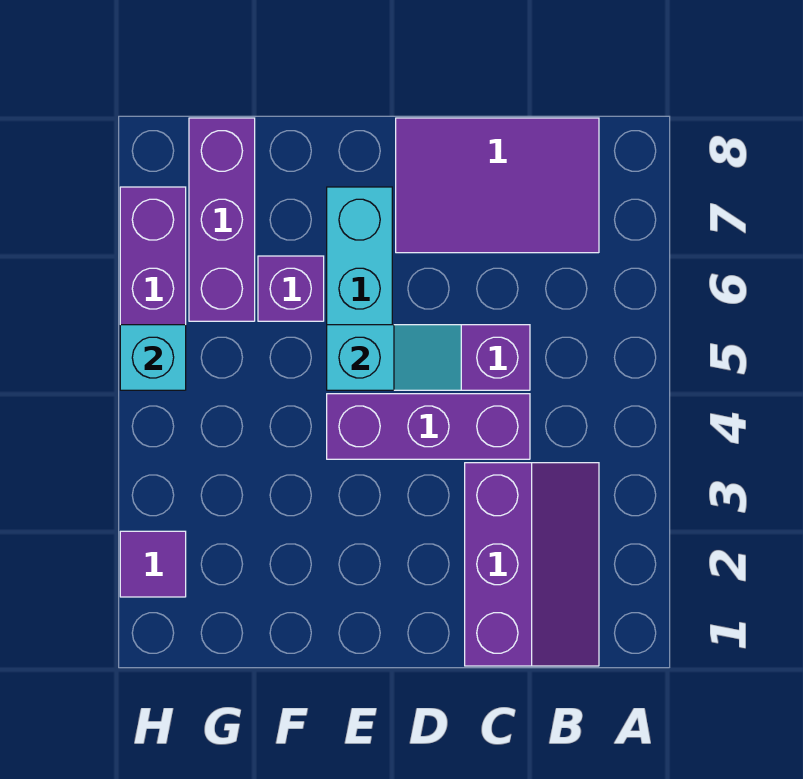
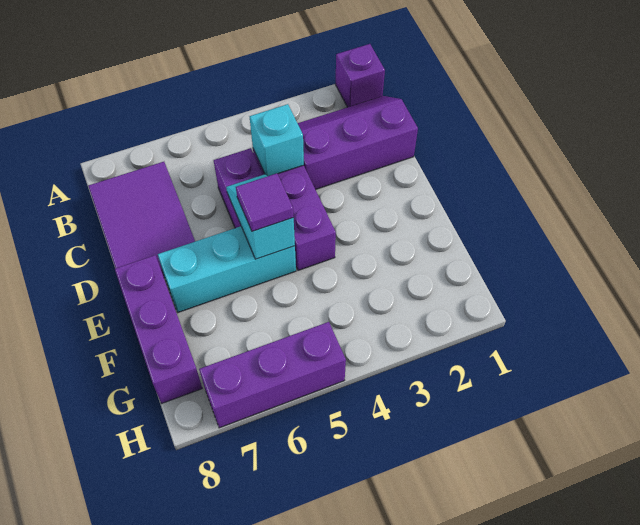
purple brick F6 level 1 -> purple brick A1 level 1
purple brick G6:G8 level 1 -> purple brick E8:G8 level 1
purple tile H2 level 1 -> purple tile E5 level 3
cyan brick H5 level 2 -> cyan brick C4 level 2

